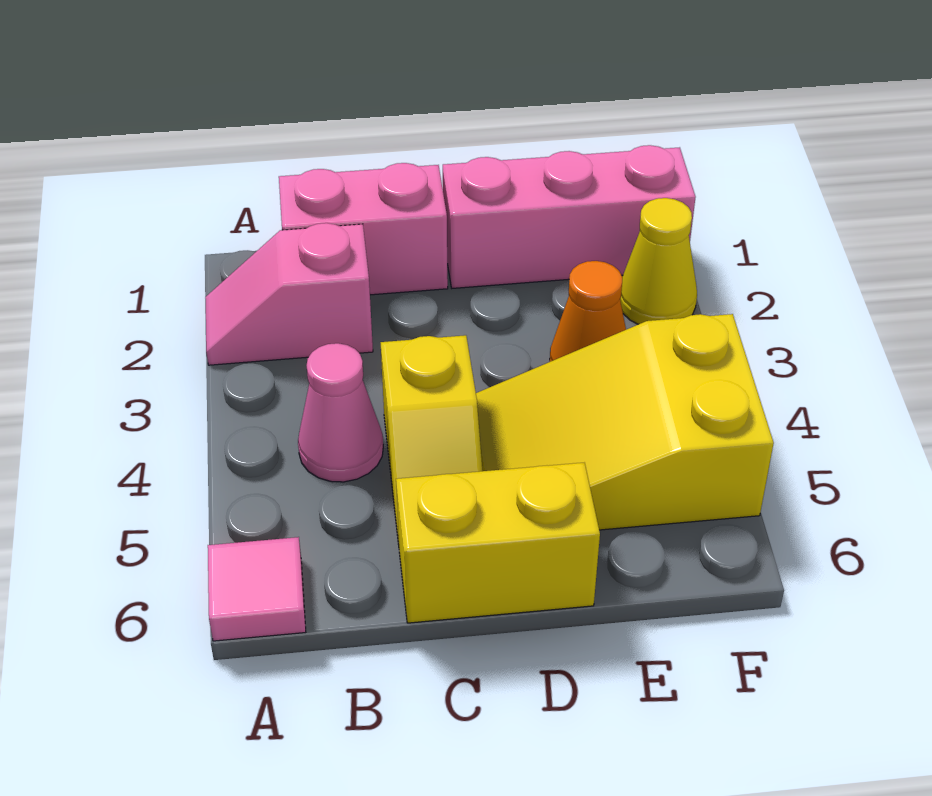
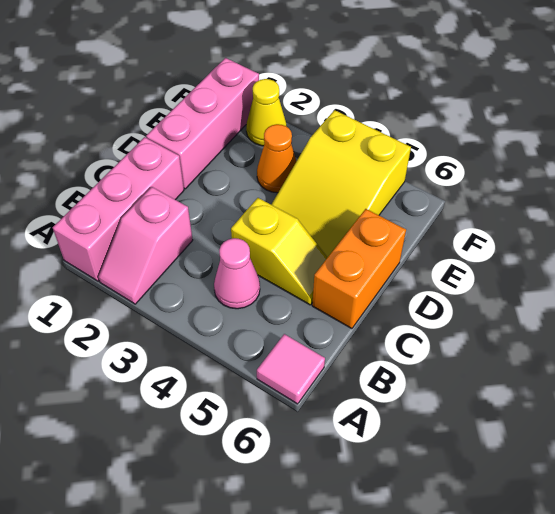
pink brick B1:C1 level 1 -> pink brick A1:C1 level 1
yellow brick C6:D6 level 1 -> orange brick C6:D6 level 1

